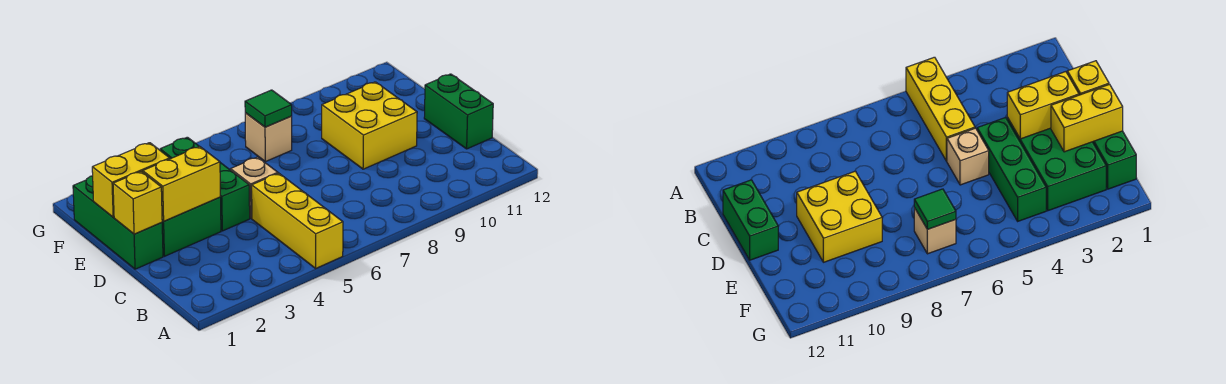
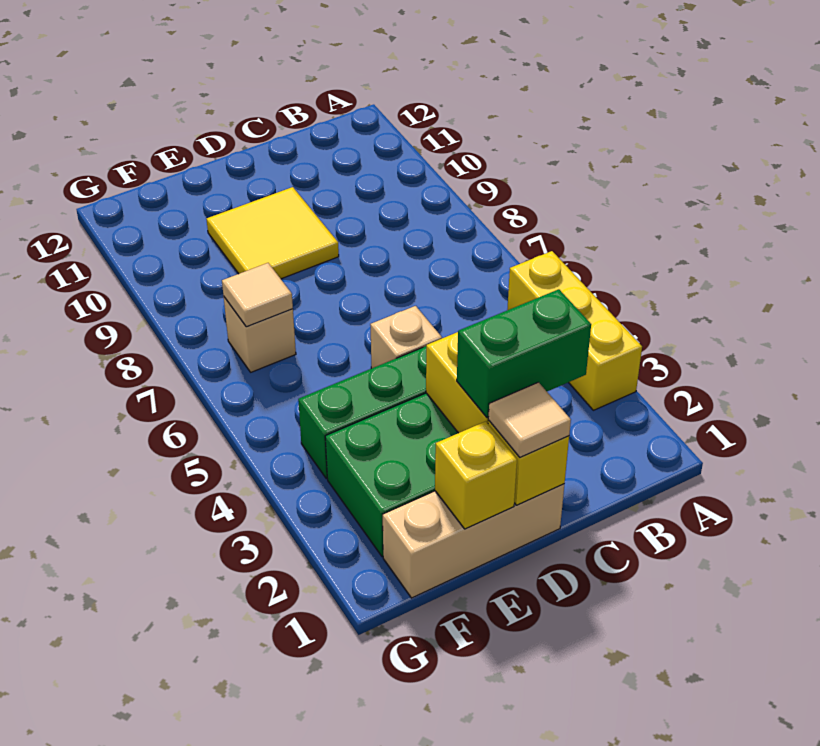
yellow brick A5:C5 level 1 -> yellow brick A3:A5 level 1
green brick C12:D12 level 1 -> green brick C2:D2 level 3
green brick D1:F1 level 1 -> tan brick D1:F1 level 1
none -> tan tile D1 level 3
yellow brick D9:E10 level 1 -> yellow tile D9:E10 level 1
yellow brick E1:E2 level 2 -> yellow brick E1 level 2
green tile F7 level 2 -> tan tile F7 level 2

